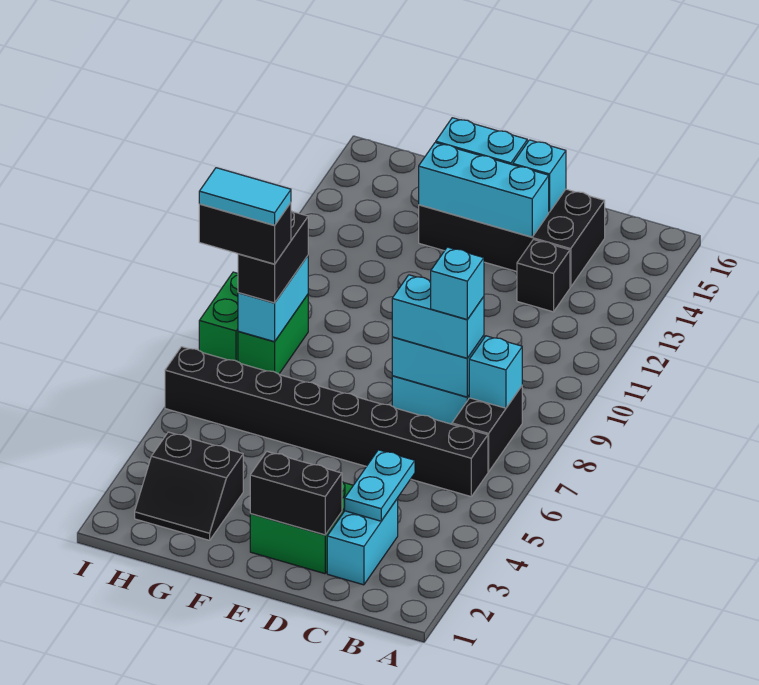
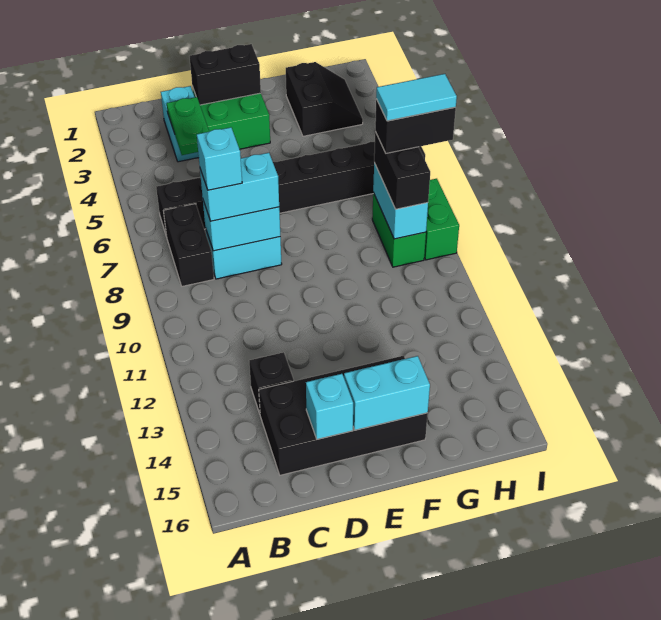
cyan brick B8 level 2 -> none
cyan plate C3:C4 level 2 -> green plate C3:C4 level 2
cyan brick D14:F14 level 2 -> none
black slope G2:H3 level 1 top 3 -> black slope G2:H3 level 1 top G

